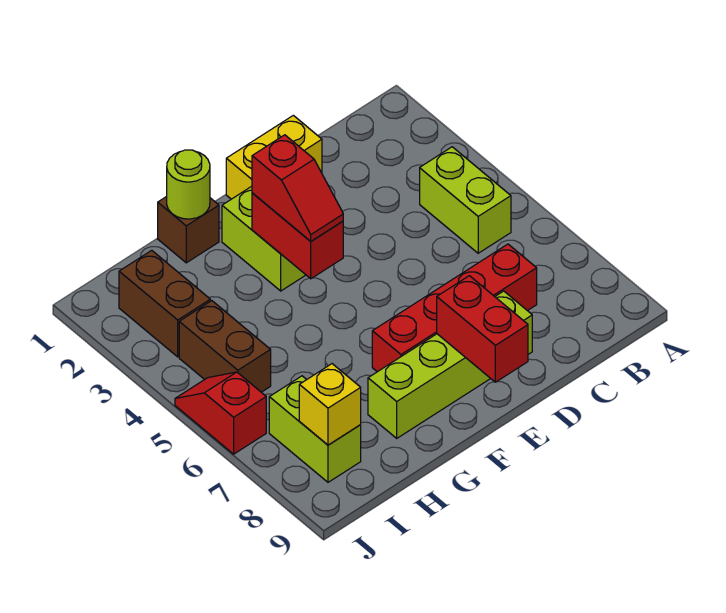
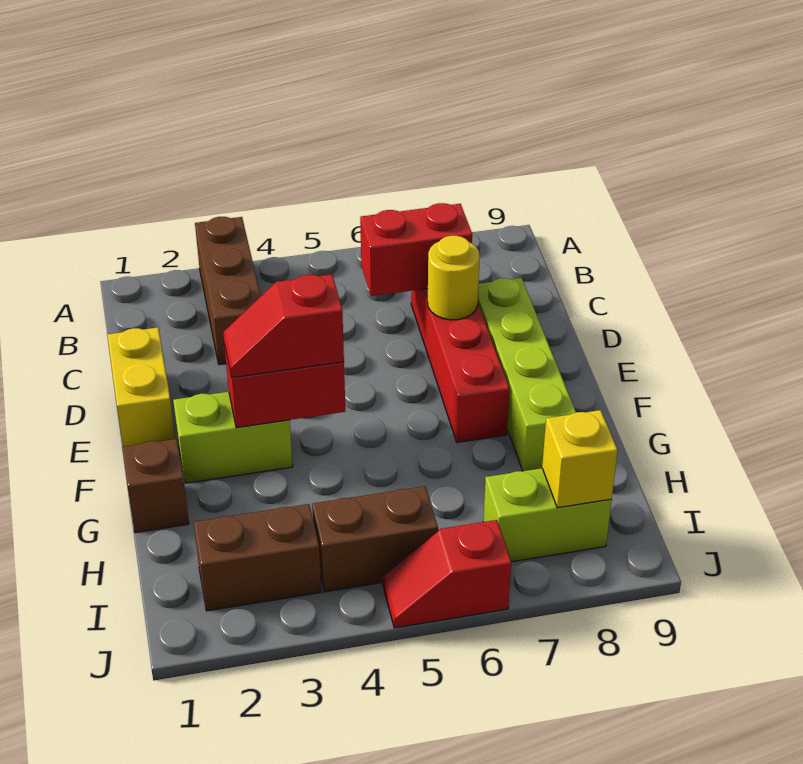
none -> brown brick A3:C3 level 1
lime brick B4:B5 level 1 -> none
none -> yellow round brick D7 level 2
red brick E8:E9 level 2 -> red brick C6:C7 level 2
red slope F3:F4 level 3 top 3 -> red slope F3:F4 level 3 top 4
lime round brick G1 level 2 -> none

